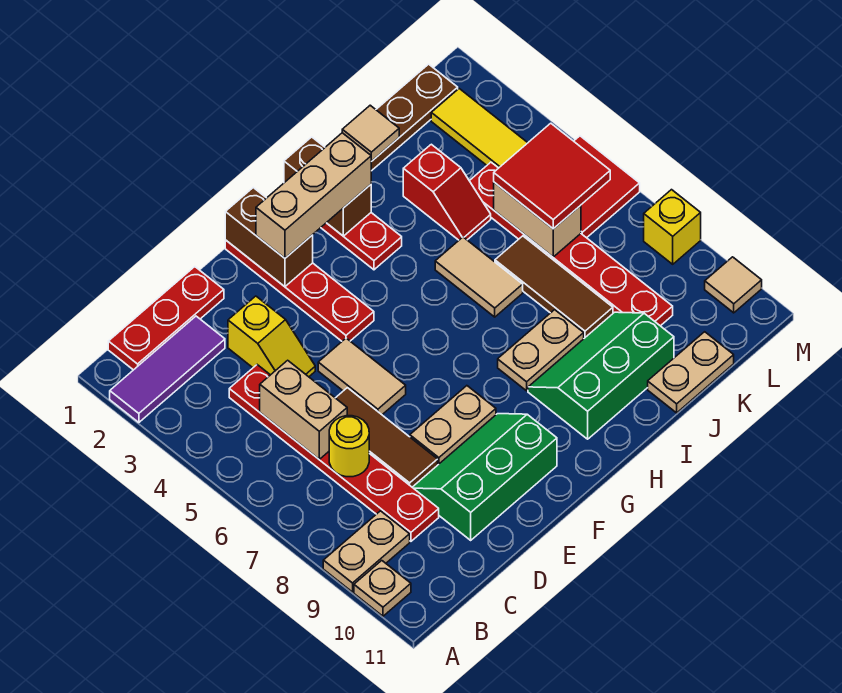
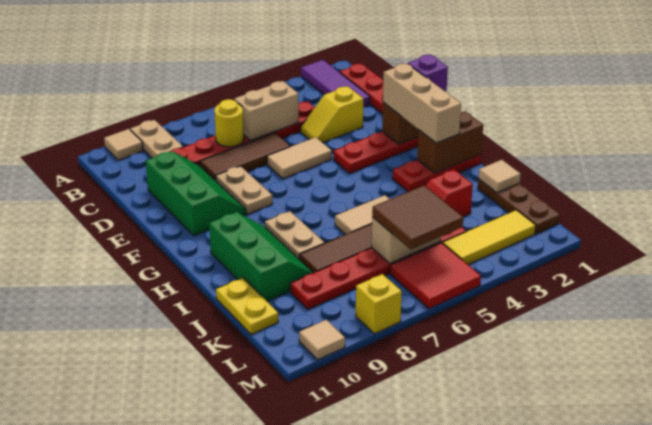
tan plate A10 level 1 -> tan tile A10 level 1
none -> purple brick F1 level 3
tan plate J11:K11 level 1 -> yellow plate J11:K11 level 1
red tile K5:L6 level 3 -> brown tile K5:L6 level 3

